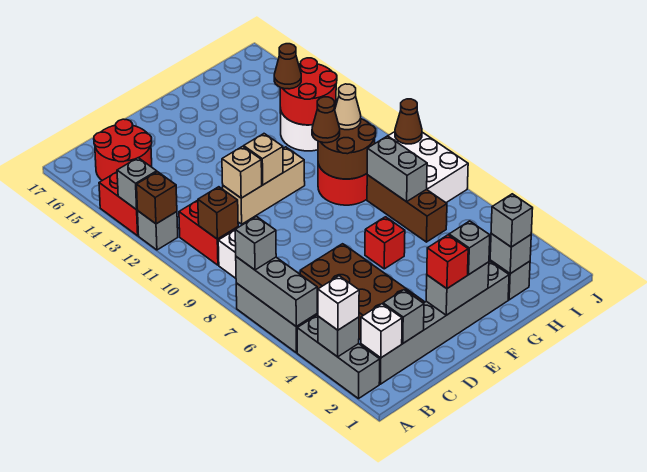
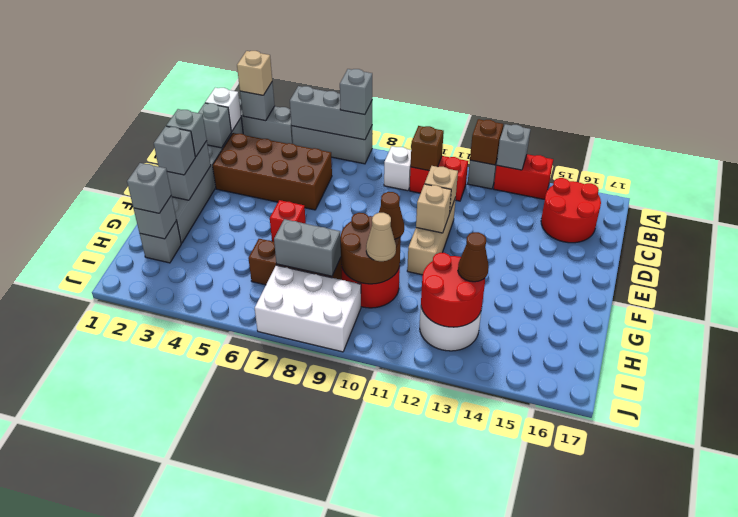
white brick A3 level 3 -> tan brick A3 level 3
red brick E2 level 3 -> grey brick E2 level 3
brown cone J9 level 2 -> none

